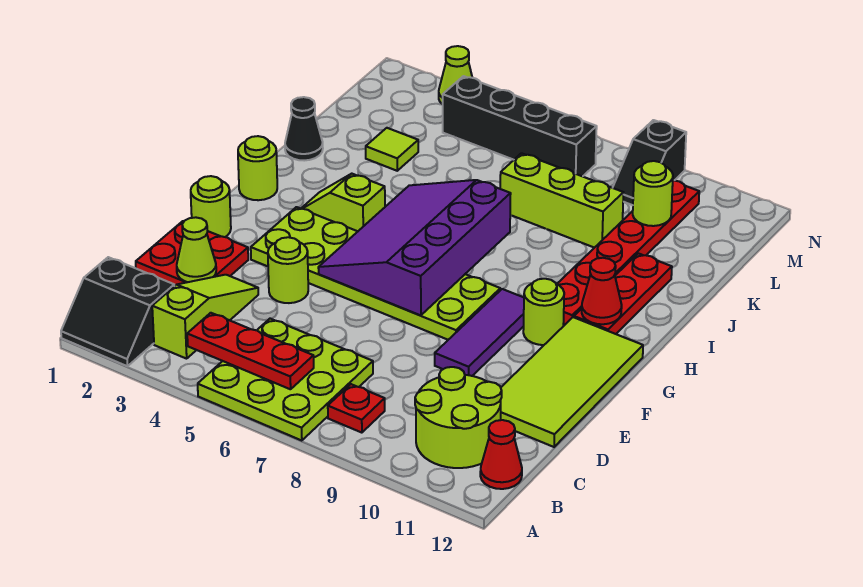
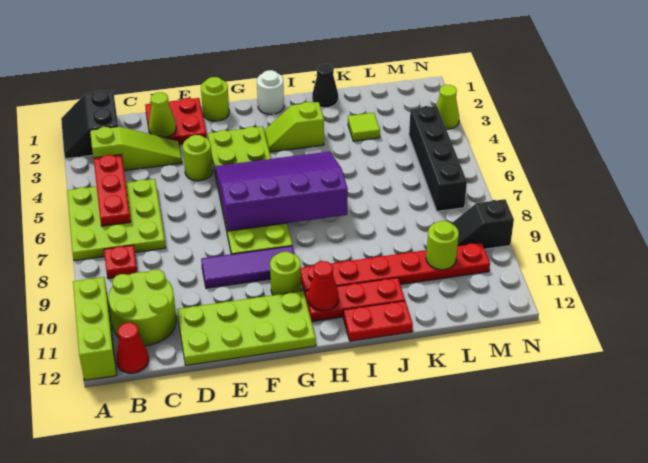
lime tile D11:G12 level 1 -> lime plate D11:G12 level 1
lime round brick H1 level 1 -> white round brick H1 level 1
lime slope H3:H4 level 1 top 4 -> lime slope H3:I3 level 1 top I
none -> red plate I12:J12 level 1
lime brick K7:K9 level 1 -> lime brick A10:A12 level 1

